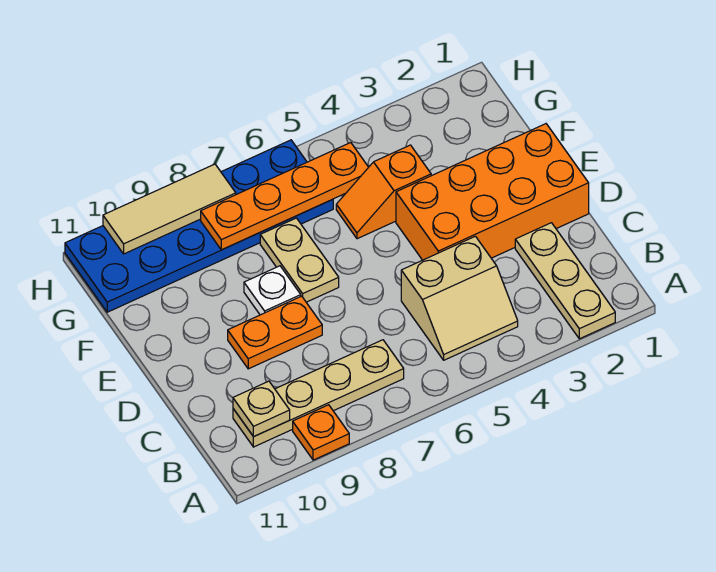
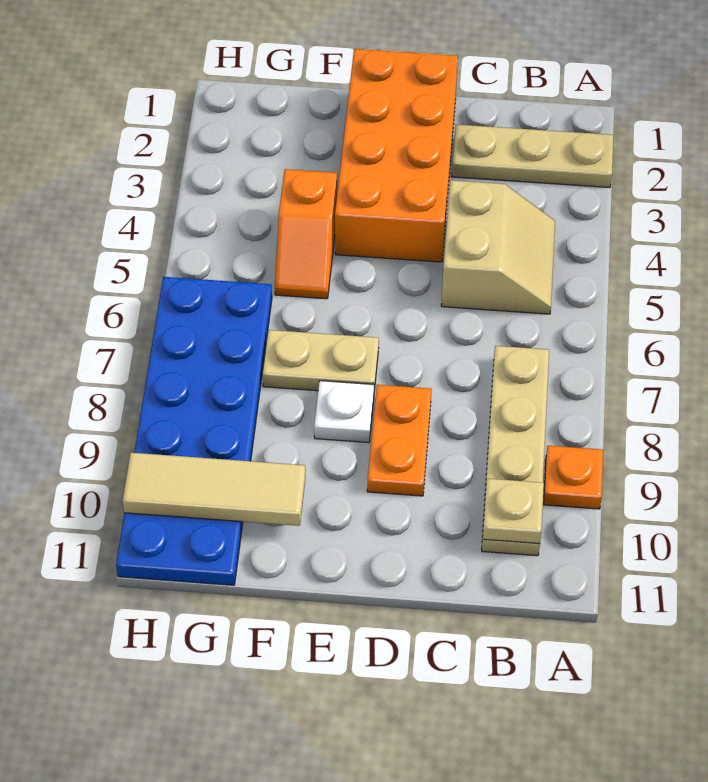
orange plate G5:G8 level 2 -> none
tan tile H8:H10 level 2 -> tan tile F10:H10 level 2

